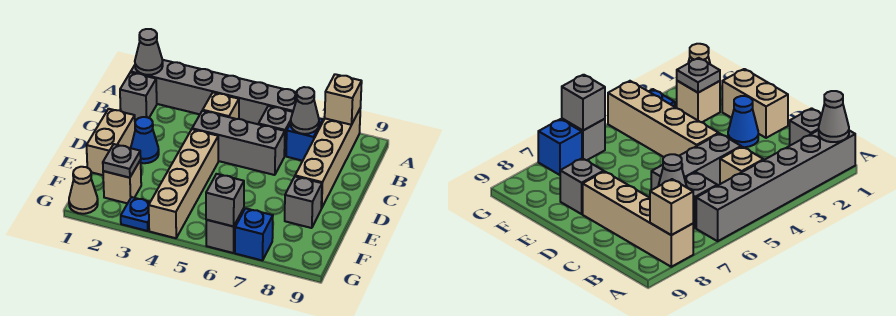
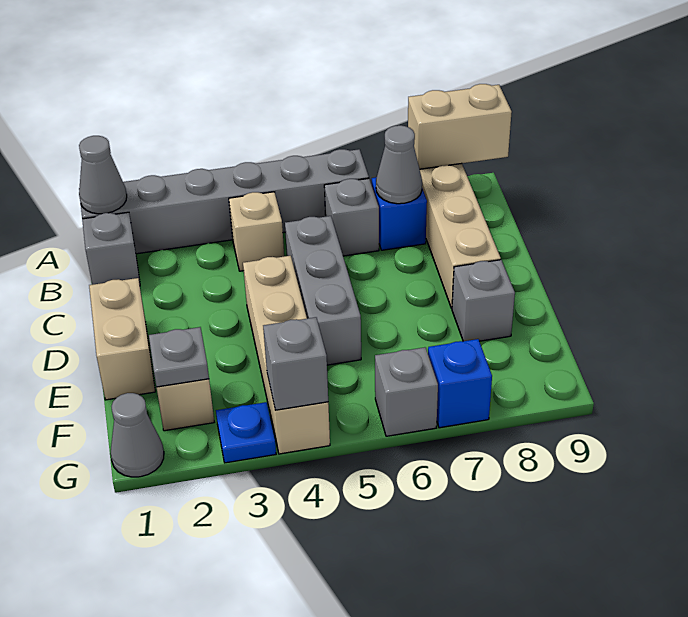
tan brick A8 level 2 -> tan brick A8:A9 level 2
grey brick C4:C6 level 1 -> grey brick C5:E5 level 1
blue cone D2 level 1 -> none
tan cone G1 level 1 -> grey cone G1 level 1
grey brick G6 level 2 -> grey brick G4 level 2

